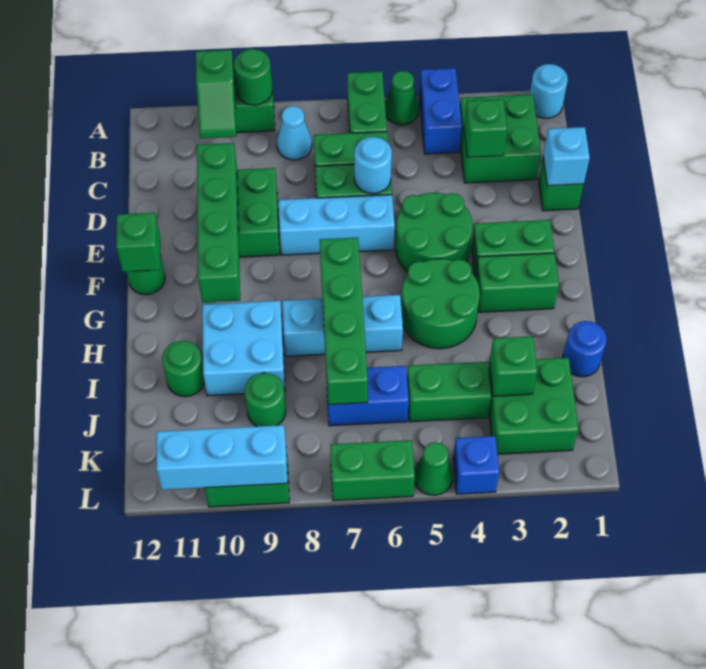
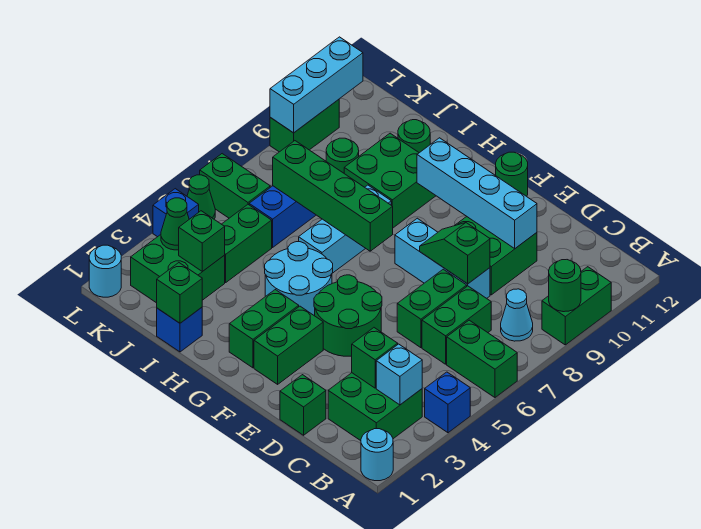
blue brick A4:B4 level 1 -> blue brick A4 level 1
green cone A5 level 1 -> green cone K3 level 2
green slope A10:B10 level 2 top A -> green slope D8:E8 level 2 top D
cyan brick D1 level 2 -> cyan brick B3 level 2
cyan round brick D6 level 2 -> cyan round brick L1 level 1
green brick D10:G10 level 2 -> cyan brick D10:G10 level 2
cyan brick E6:E8 level 1 -> cyan brick D8:F8 level 1
green brick F12 level 2 -> green brick I1 level 2
green round brick G4:H5 level 1 -> cyan round brick G4:H5 level 1
cyan brick H9:I10 level 1 -> green brick H9:I10 level 1
blue round brick I1 level 1 -> blue brick I1 level 1
green brick L6:L7 level 1 -> green brick K6:L6 level 1

